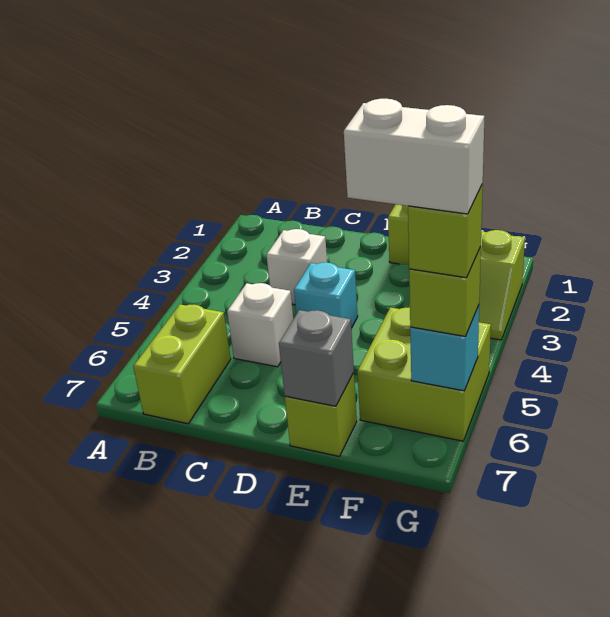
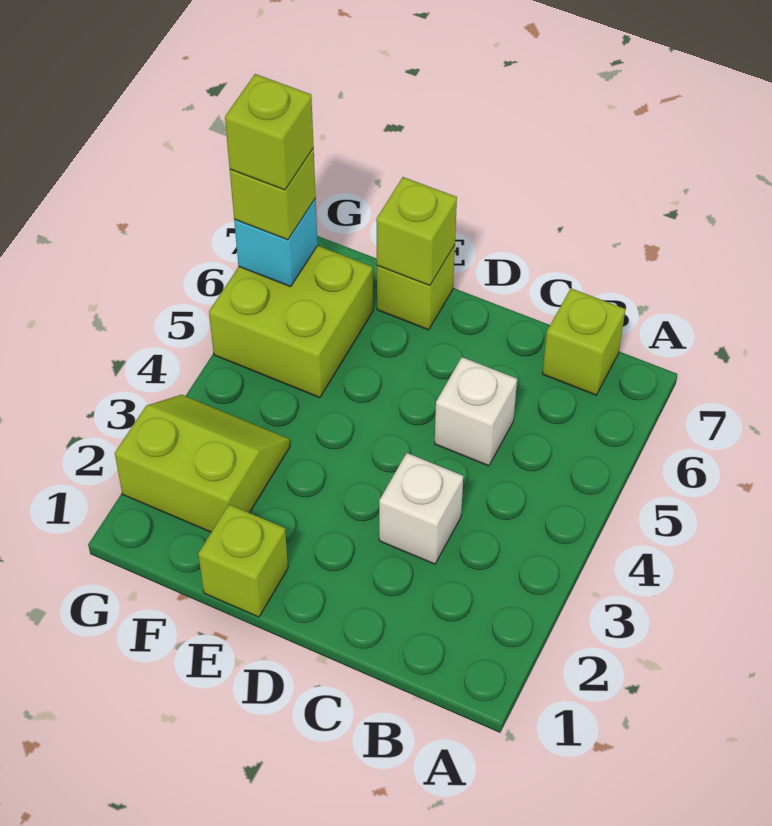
lime brick B6:B7 level 1 -> lime brick B7 level 1
cyan brick D4 level 1 -> none
grey brick E7 level 2 -> lime brick E7 level 2
white brick F6:G6 level 5 -> none

